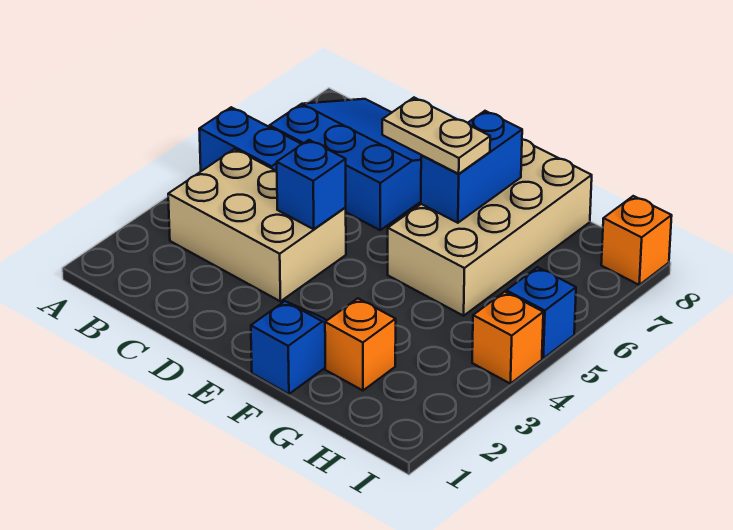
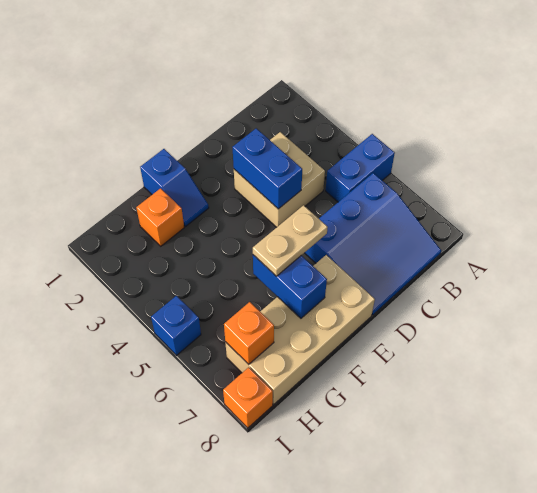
tan brick B3:D4 level 1 -> tan brick C3:D4 level 1
blue brick D4 level 2 -> blue brick D3:D4 level 2
tan brick F5:G8 level 1 -> tan brick E7:H8 level 1
orange brick I4 level 1 -> orange brick H7 level 2

